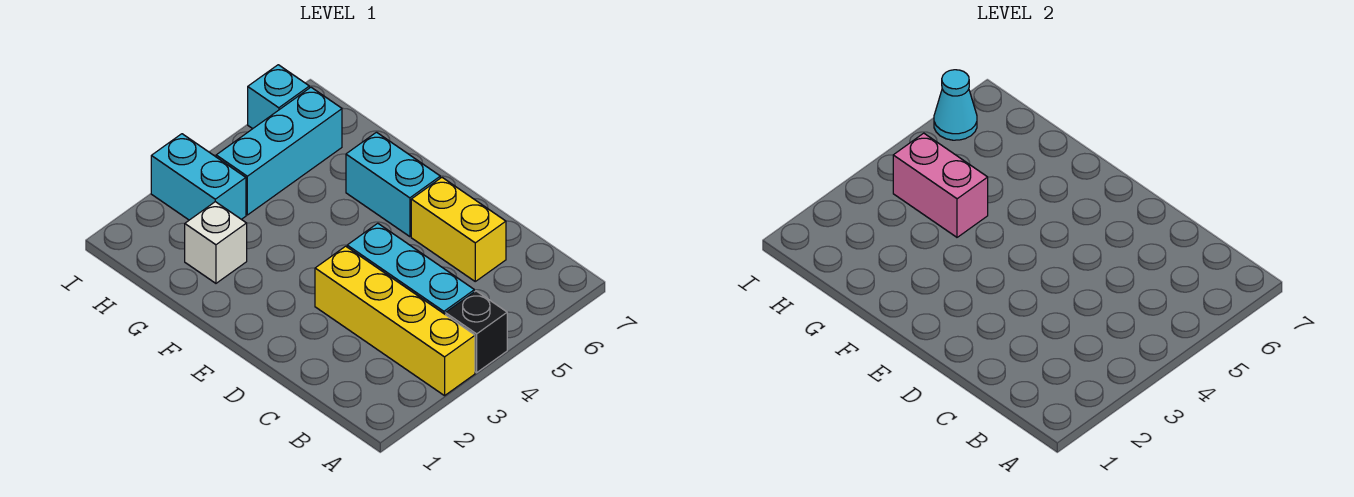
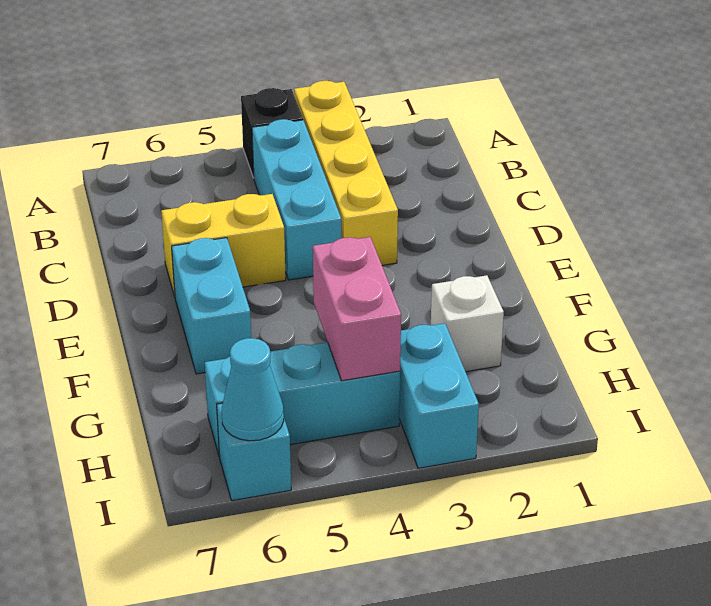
yellow brick C6:D6 level 1 -> yellow brick D5:D6 level 1

